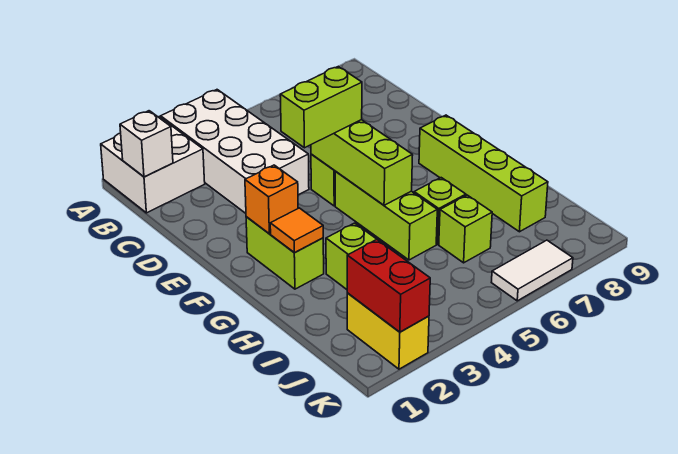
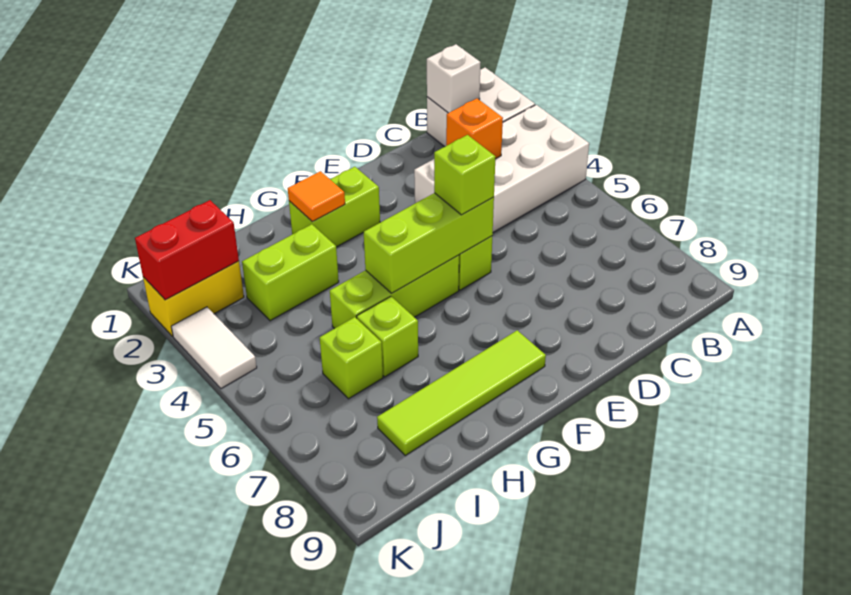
lime brick E4:E5 level 3 -> lime brick E5 level 3
orange brick F2 level 2 -> orange brick C3 level 2
lime brick F8:I8 level 1 -> lime tile F8:I8 level 1
white tile K6:K7 level 1 -> white tile K3:K4 level 1

